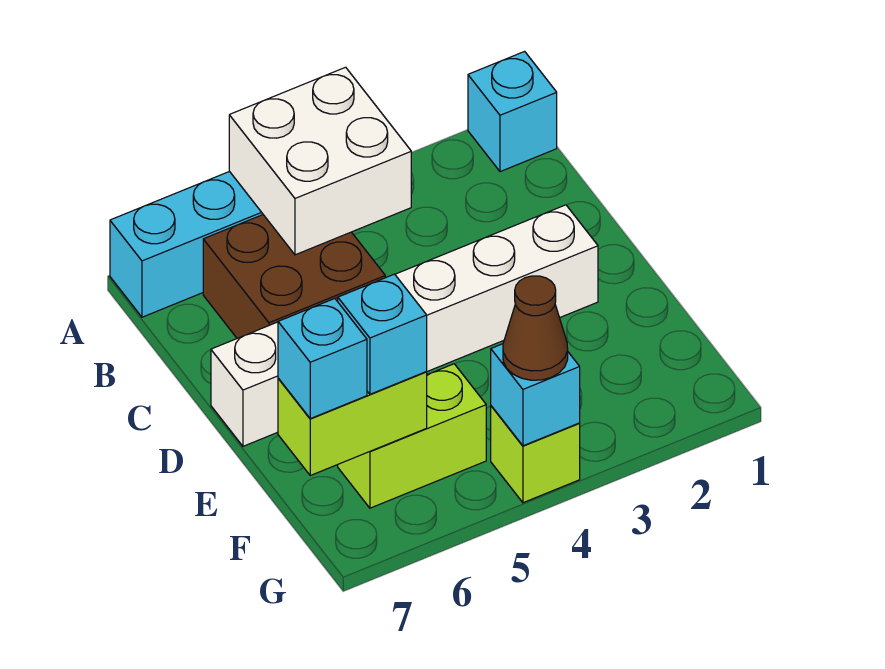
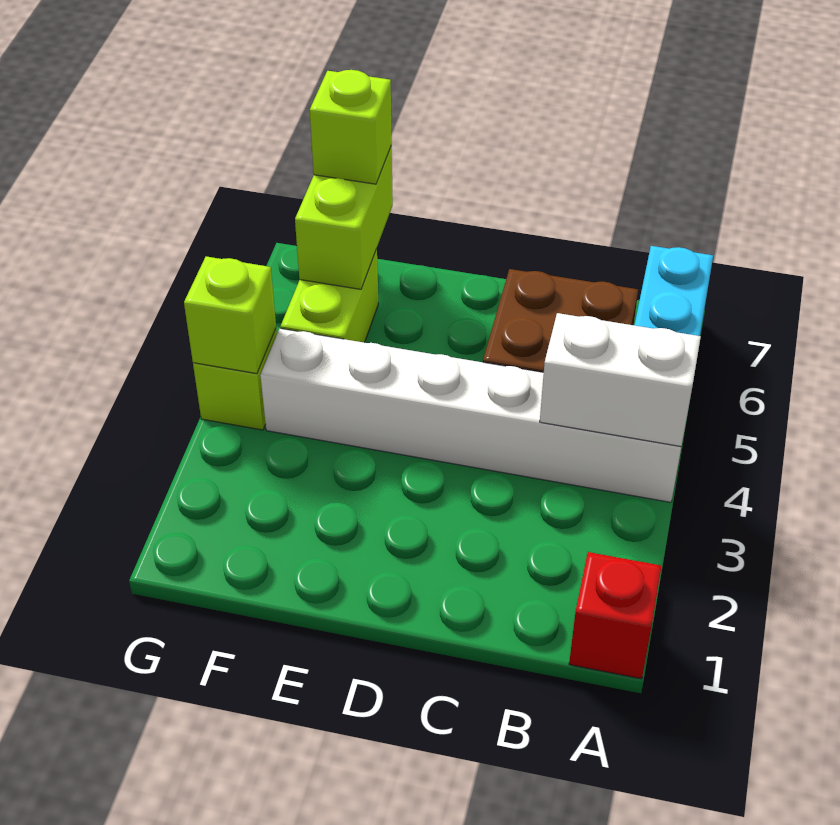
cyan brick A1 level 1 -> red brick A1 level 1
white brick A4:B5 level 2 -> white brick A4:B4 level 2
white brick D2:D7 level 1 -> white brick A4:F4 level 1
cyan brick F6 level 3 -> none
cyan brick F7 level 3 -> lime brick F7 level 3
cyan brick G4 level 2 -> lime brick G4 level 2
brown cone G4 level 3 -> none

